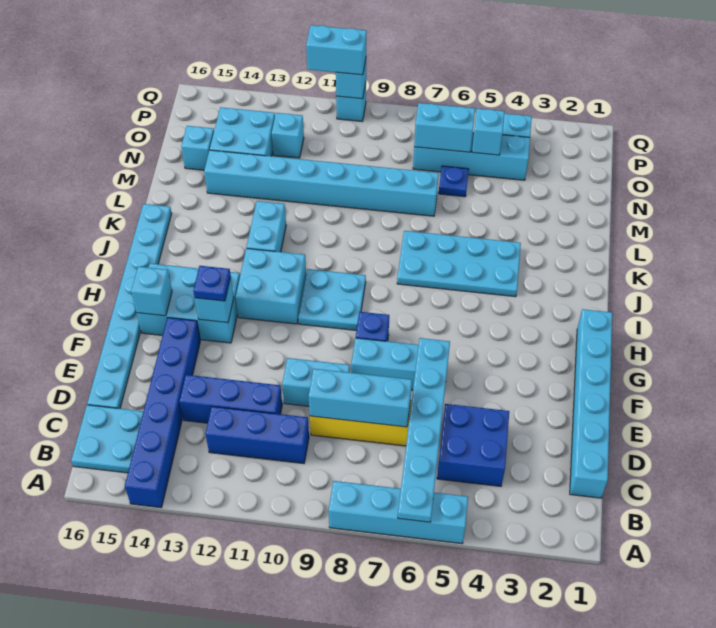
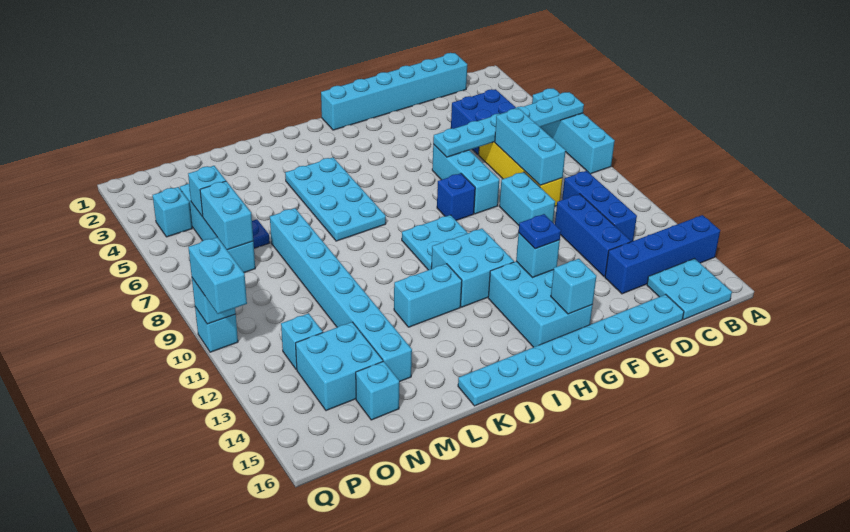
blue brick A14:F14 level 1 -> blue brick A14:D14 level 1

